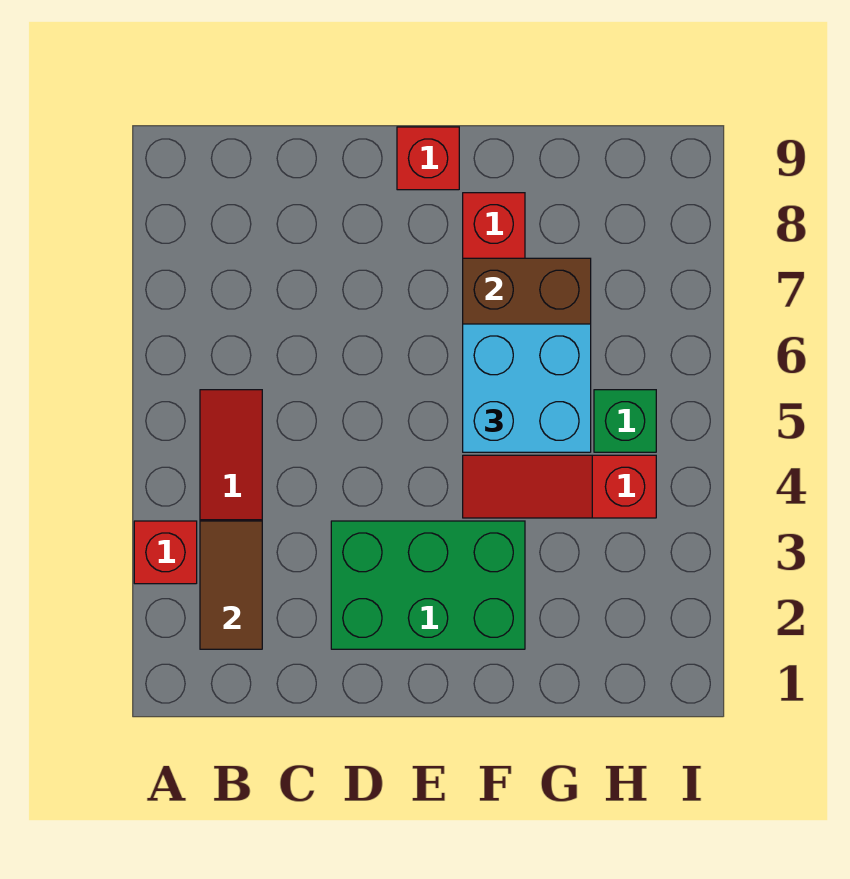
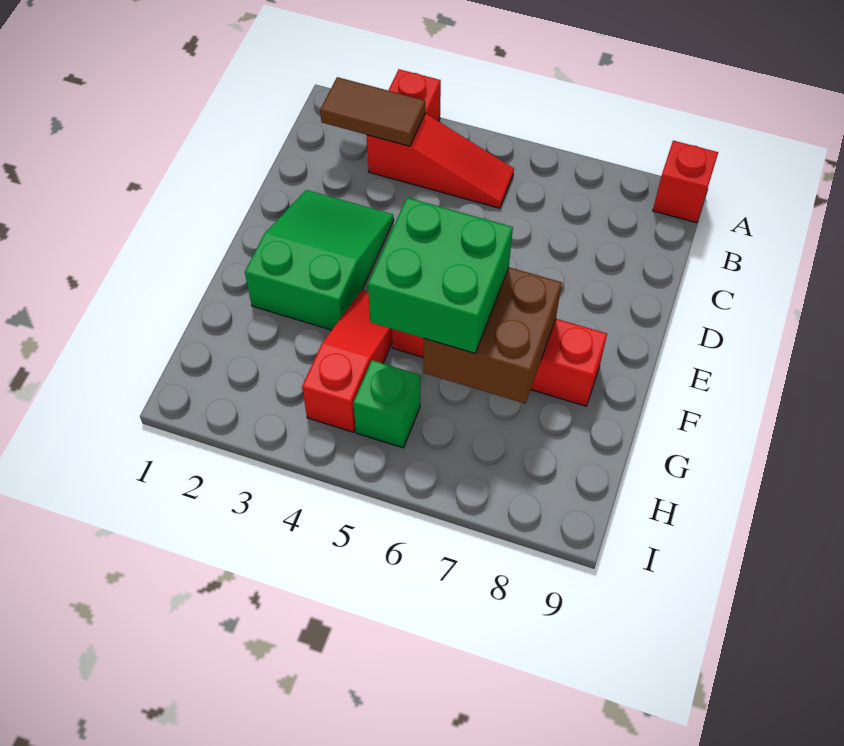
green brick D2:F3 level 1 -> green slope D2:F3 level 1 top F
red brick E9 level 1 -> red brick A9 level 1
cyan brick F5:G6 level 3 -> green brick F5:G6 level 3

